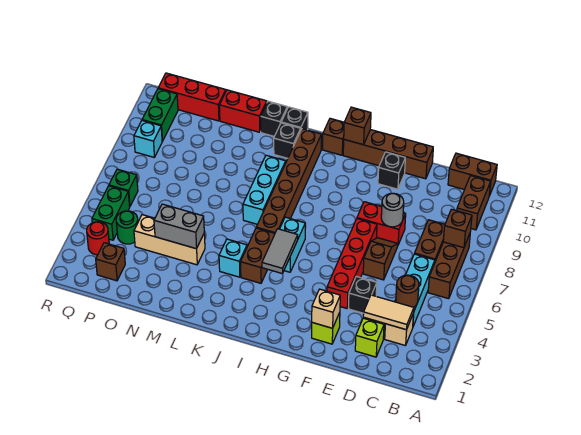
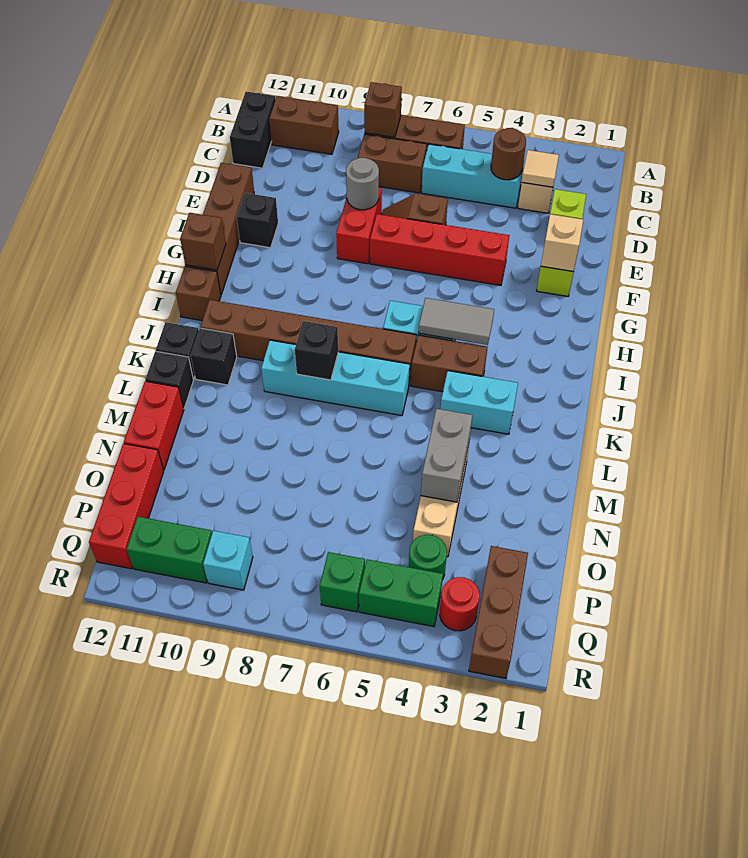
brown brick B12:C12 level 1 -> black brick B12:C12 level 1
tan tile C3:D3 level 2 -> tan tile C3 level 2
black brick E4 level 1 -> black brick K8 level 2
cyan brick K4 level 1 -> cyan brick K3:K4 level 1
cyan brick K7:K9 level 1 -> cyan brick K6:K9 level 1
brown brick P2 level 1 -> brown brick P2:R2 level 1

